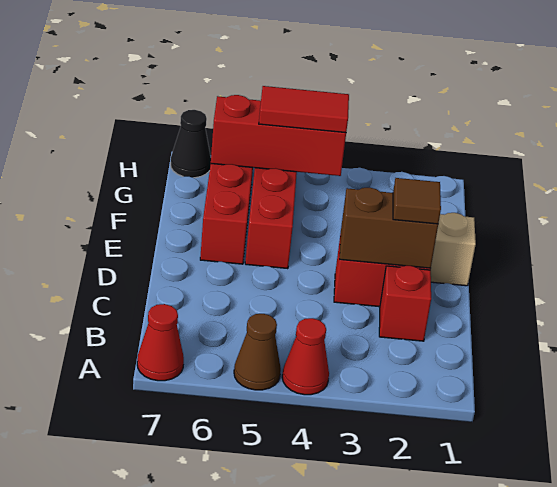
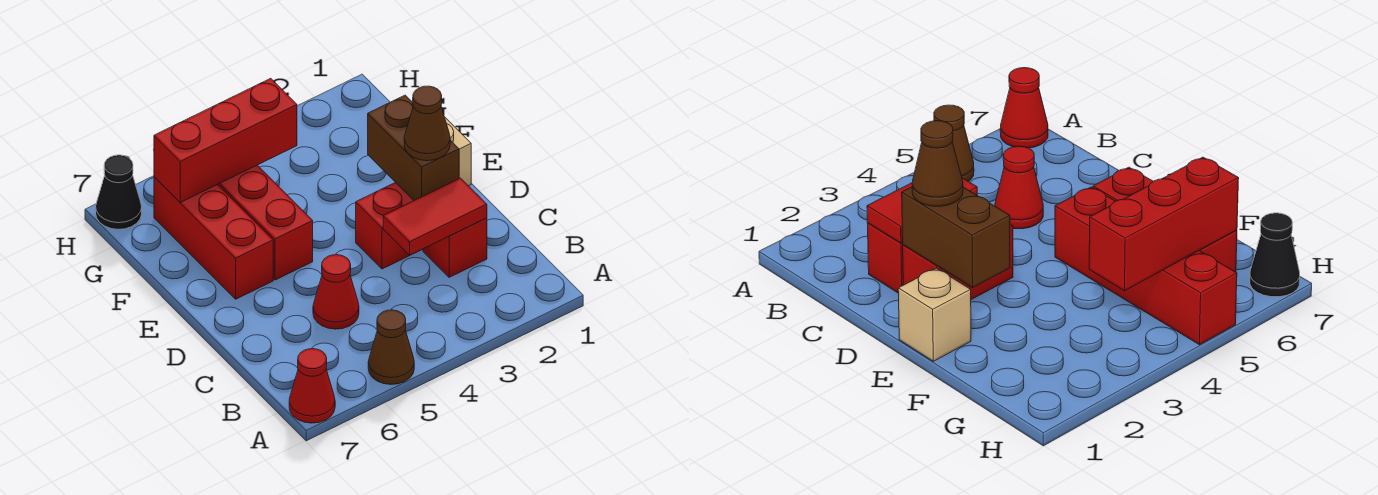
red cone A4 level 1 -> red cone C5 level 1
brown brick D2:D3 level 2 -> brown brick D2:E2 level 2
brown tile D2 level 3 -> brown cone D2 level 3
red tile G4:G5 level 3 -> red tile C2:C3 level 2

